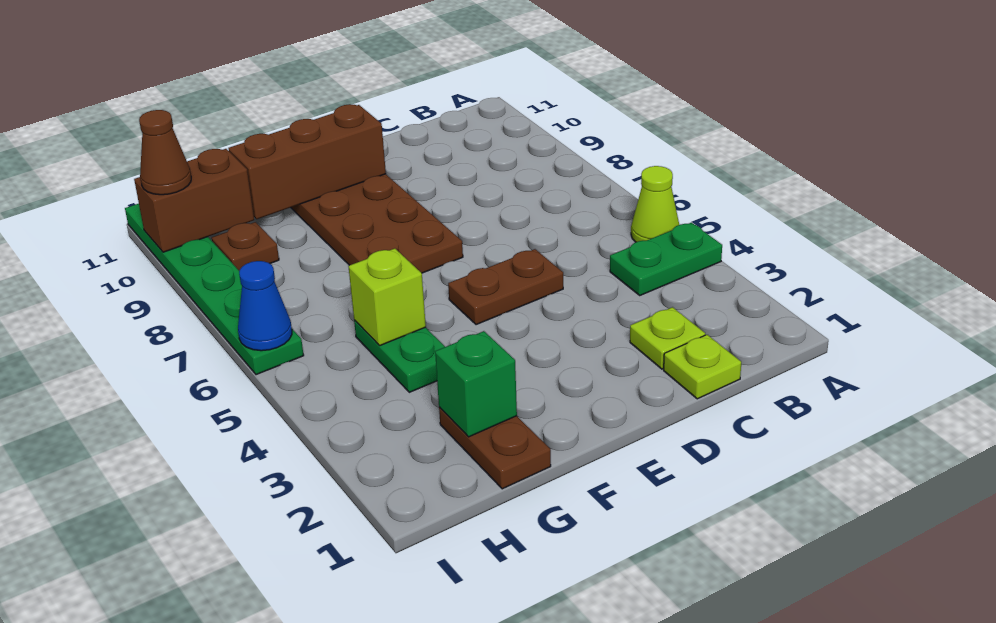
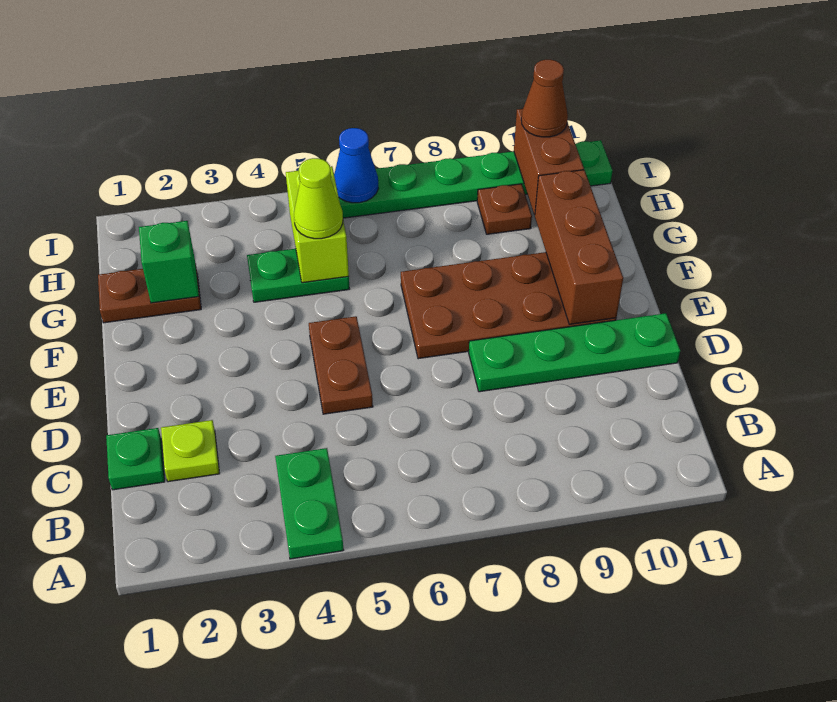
lime cone A5 level 1 -> lime cone G5 level 3
lime plate C1 level 1 -> green plate C1 level 1
none -> green plate D8:D11 level 1
lime brick G5 level 2 -> lime brick G5:H5 level 2

